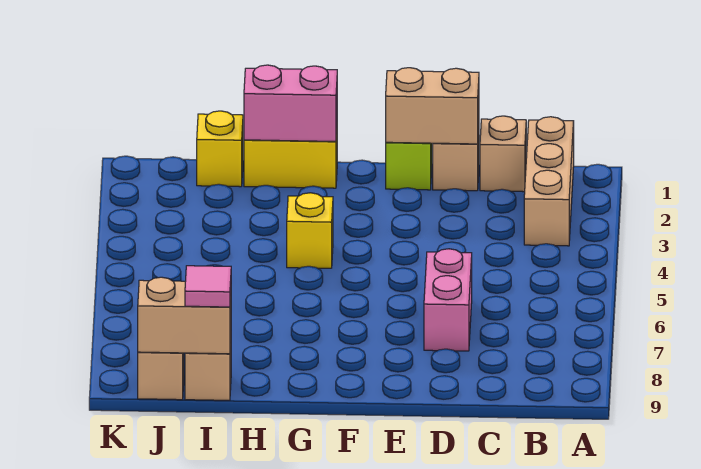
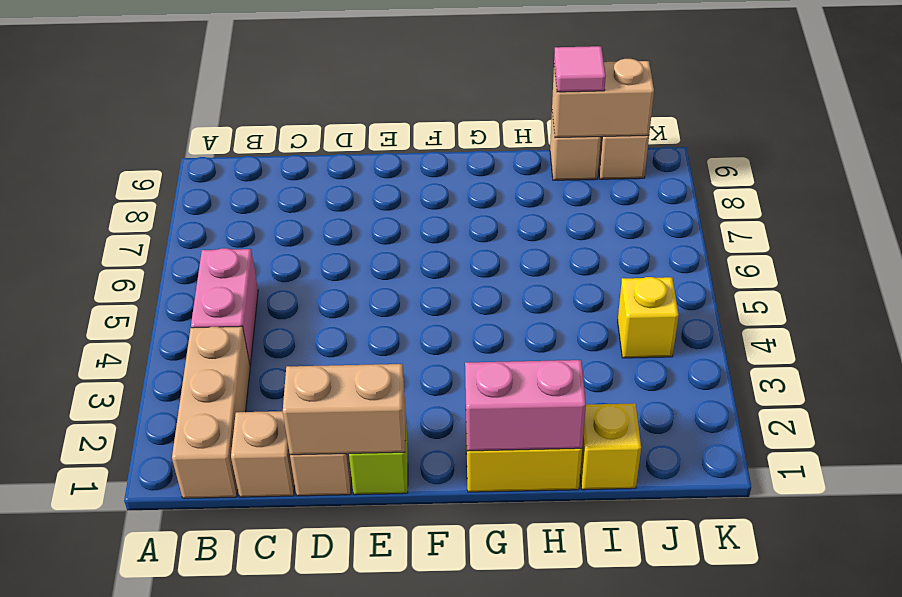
pink brick D6:D7 level 1 -> pink brick B4:B5 level 1
yellow brick G4 level 1 -> yellow brick J4 level 1

